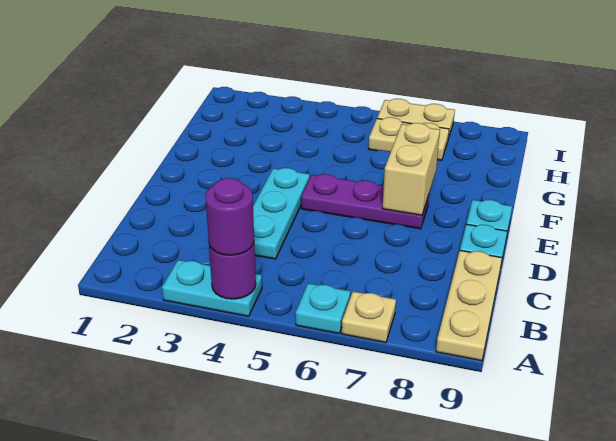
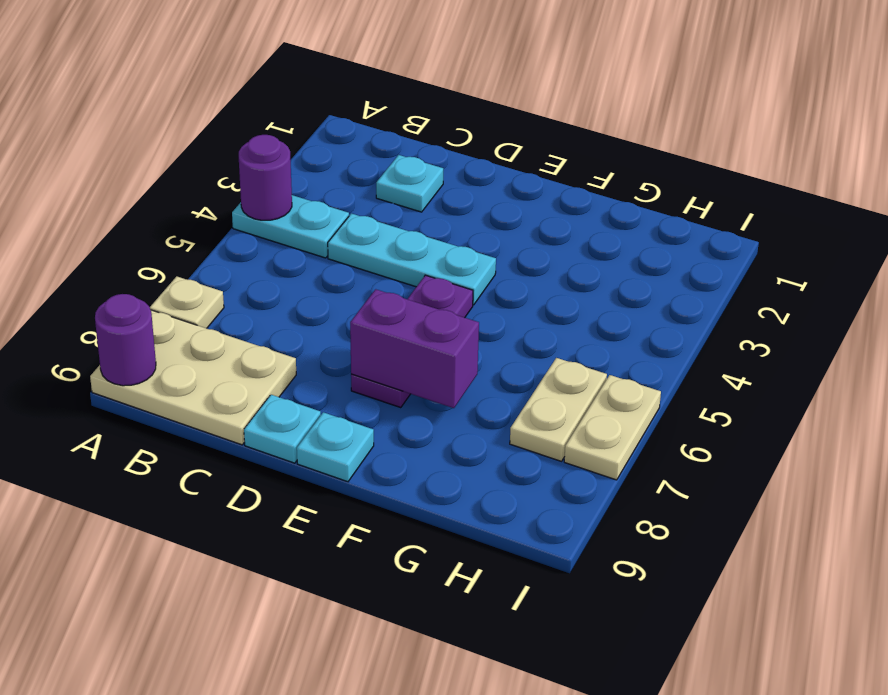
cyan plate A3:A4 level 1 -> cyan plate A4:B4 level 1
purple round brick A4 level 3 -> purple round brick A9 level 2
cyan plate A6 level 1 -> cyan plate C2 level 1
tan plate A9:C9 level 1 -> tan plate A8:C9 level 1
tan brick E7:F7 level 2 -> purple brick E7:F7 level 2

